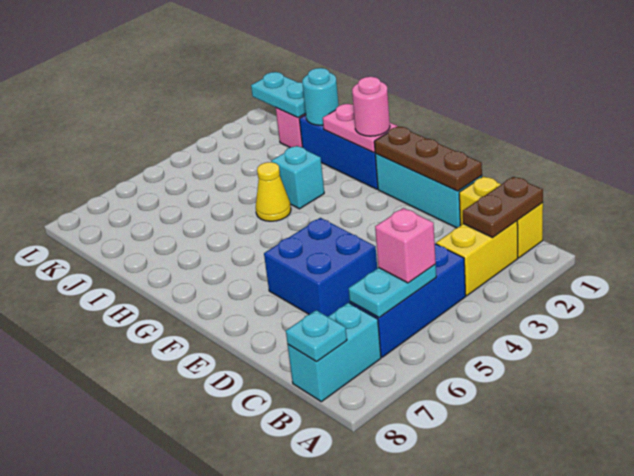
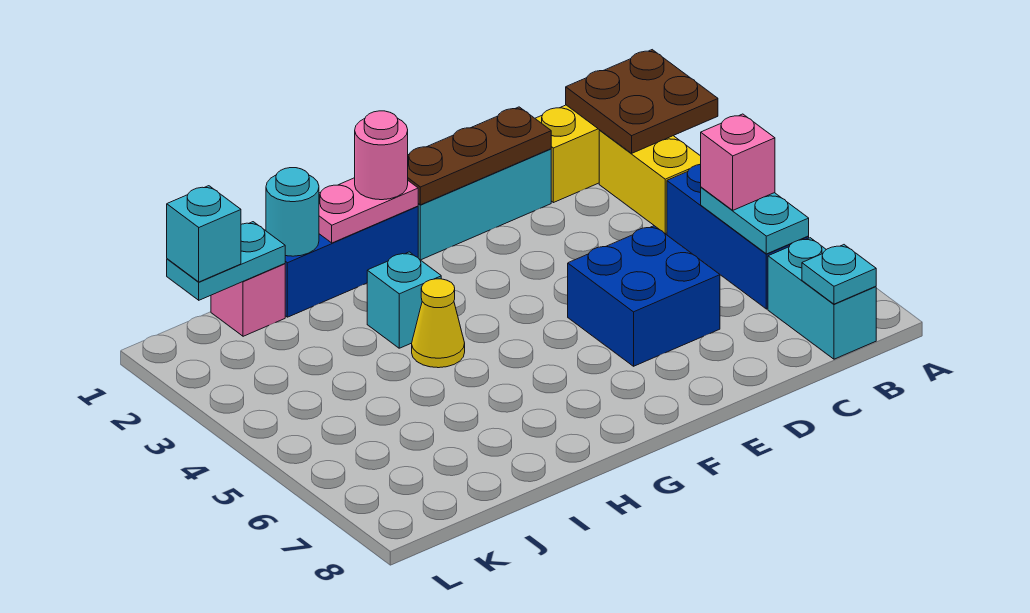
brown plate B1:B2 level 2 -> brown plate A1:B2 level 2
none -> cyan brick K1 level 3

